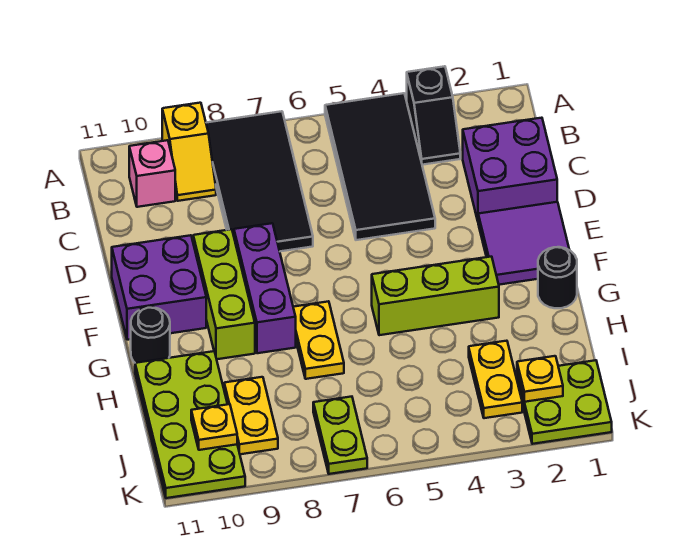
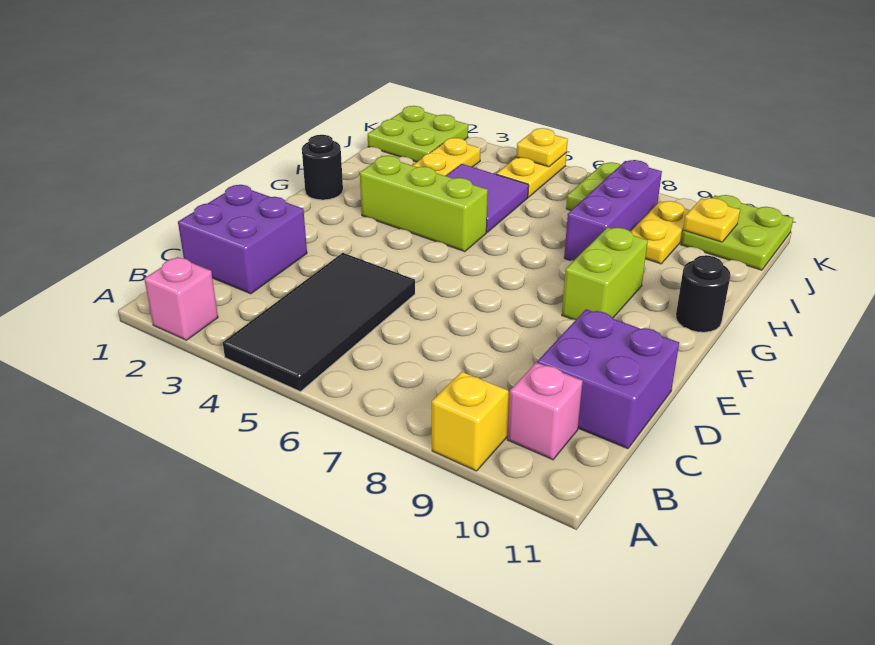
none -> pink brick A2 level 1
black slope A3:B3 level 1 top A -> none
black tile A7:D8 level 1 -> none
purple tile E1:F2 level 1 -> purple tile H4:I5 level 1
purple brick E8:G8 level 1 -> purple brick H8:J8 level 1
lime brick E9:G9 level 1 -> lime brick F9:G9 level 1
purple brick E10:F11 level 1 -> purple brick C10:D11 level 1
yellow plate G7:H7 level 1 -> yellow plate J5:K5 level 1
lime plate H10:K11 level 1 -> lime plate J10:K11 level 1
yellow plate J2 level 2 -> yellow plate K5 level 2

